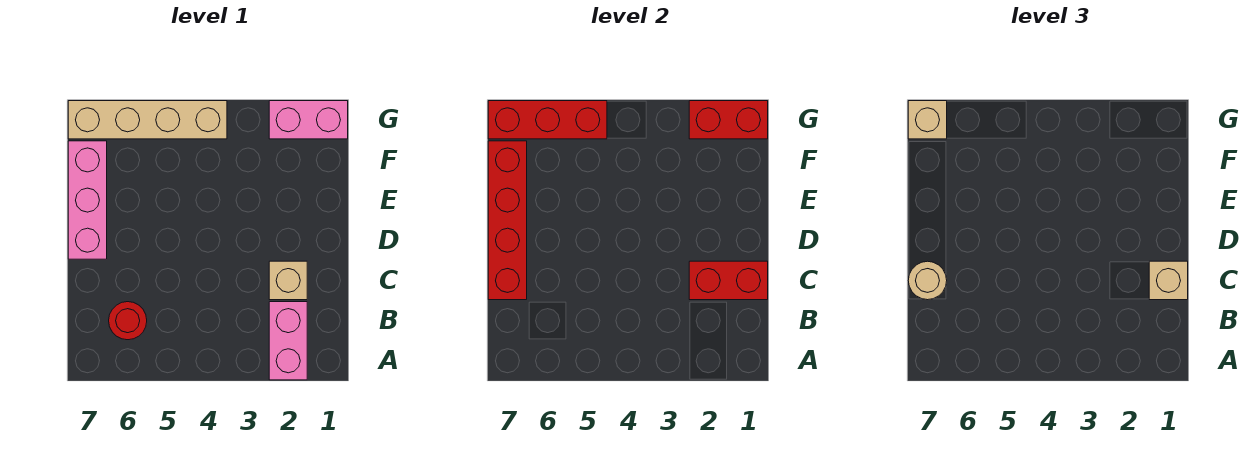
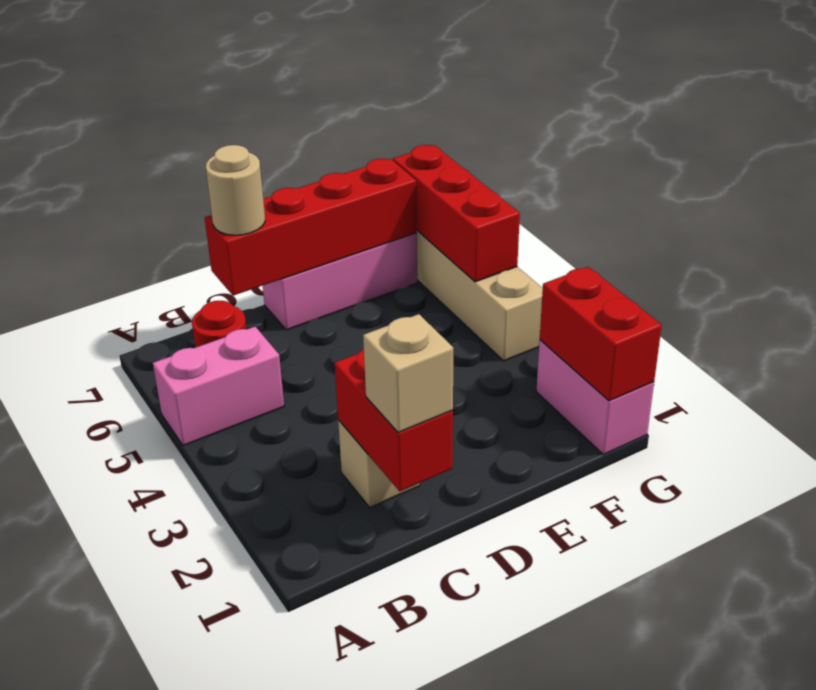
pink brick A2:B2 level 1 -> pink brick A5:B5 level 1
tan brick G7 level 3 -> none

